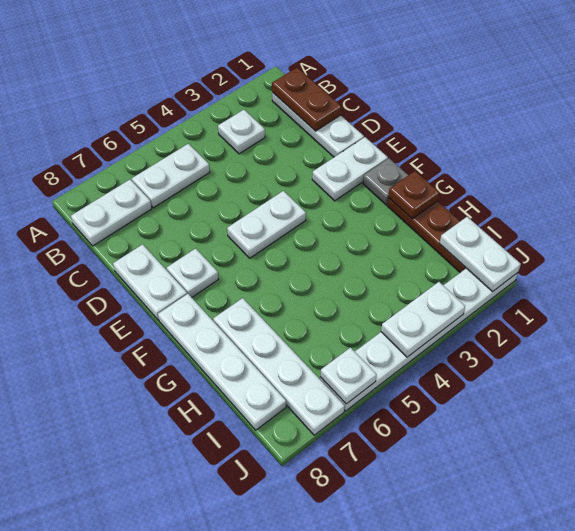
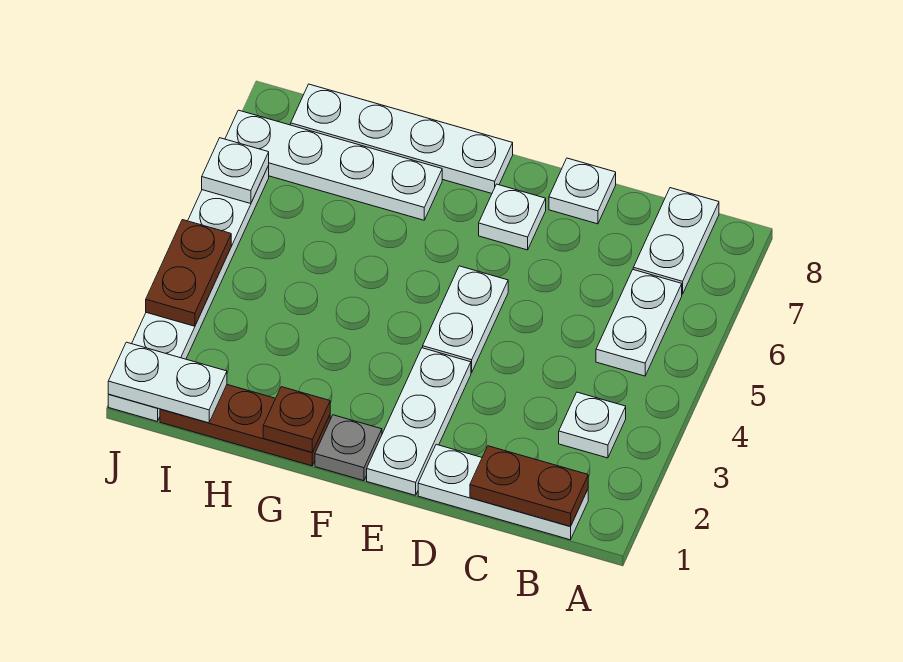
white plate D8:E8 level 1 -> white plate D8 level 1
white plate E1:E2 level 1 -> white plate E1:E3 level 1
white plate J3:J4 level 2 -> brown plate J3:J4 level 2

